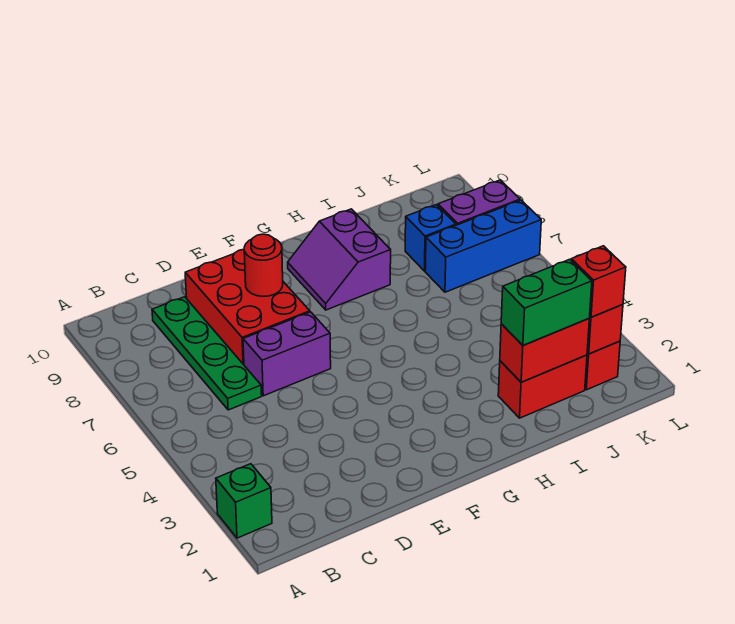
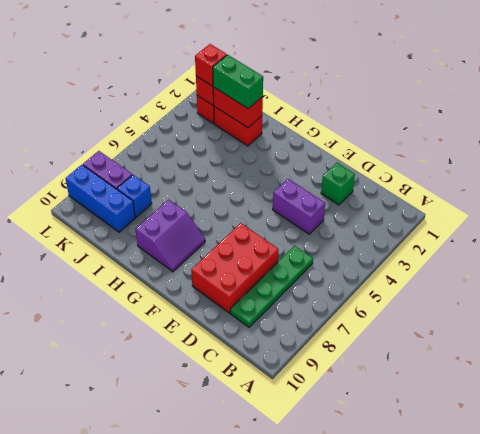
green brick A2 level 1 -> green brick D2 level 1
purple brick D6:E6 level 1 -> purple brick D4:E4 level 1
red round brick E8 level 2 -> none
blue brick J7:L7 level 1 -> blue brick J9:L9 level 1

